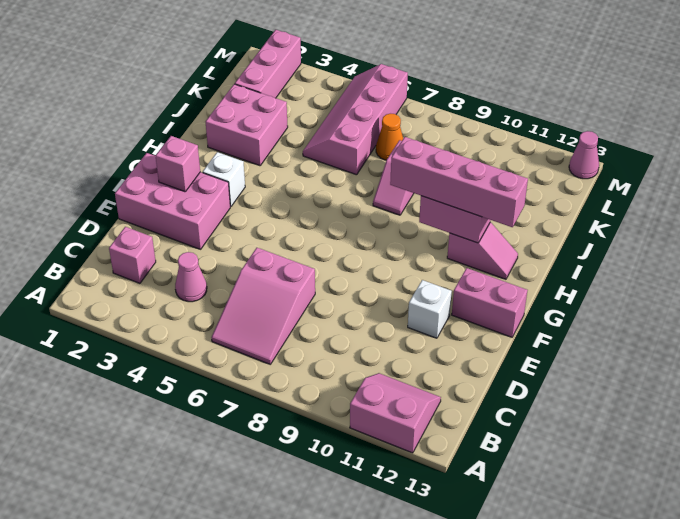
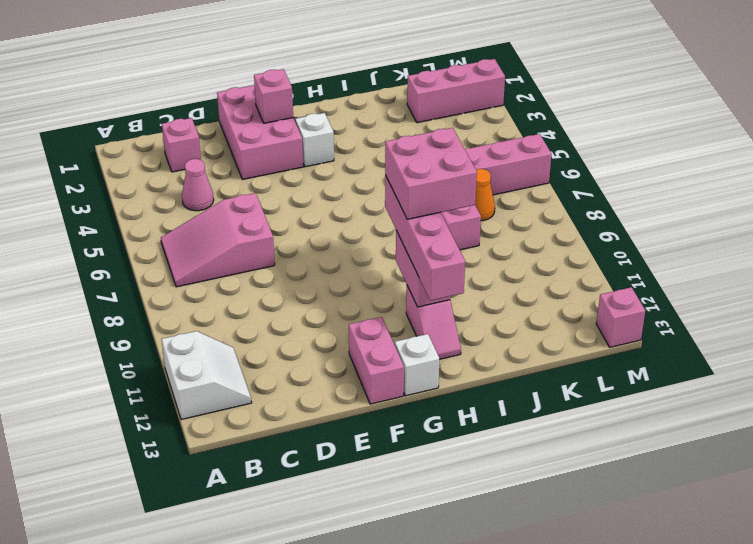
pink slope A11:B12 level 1 top A -> white slope A11:B12 level 1 top A
white brick E11 level 1 -> white brick G13 level 1
pink brick I2:J3 level 1 -> pink brick H9:I10 level 4
pink cone M13 level 1 -> pink brick M13 level 1

